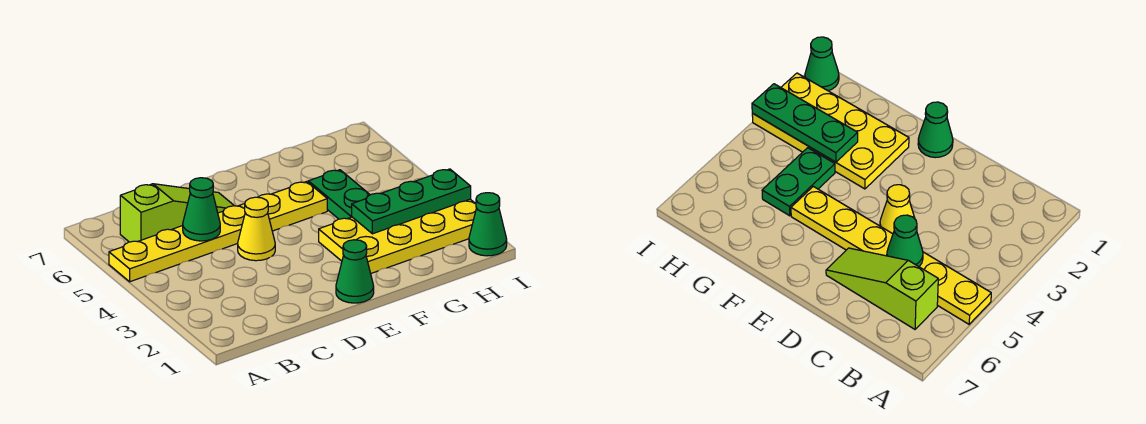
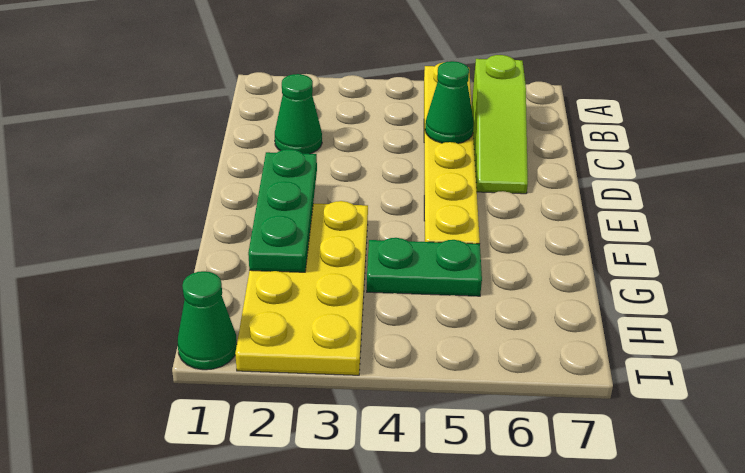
yellow cone D4 level 1 -> none
green cone E1 level 1 -> green cone C2 level 1
green plate G3:I3 level 2 -> green plate E2:G2 level 2

